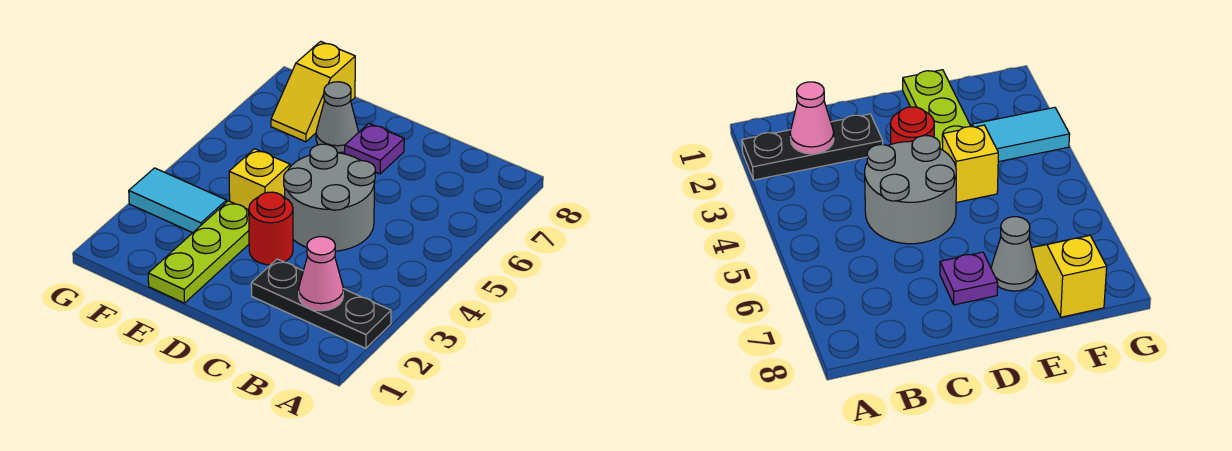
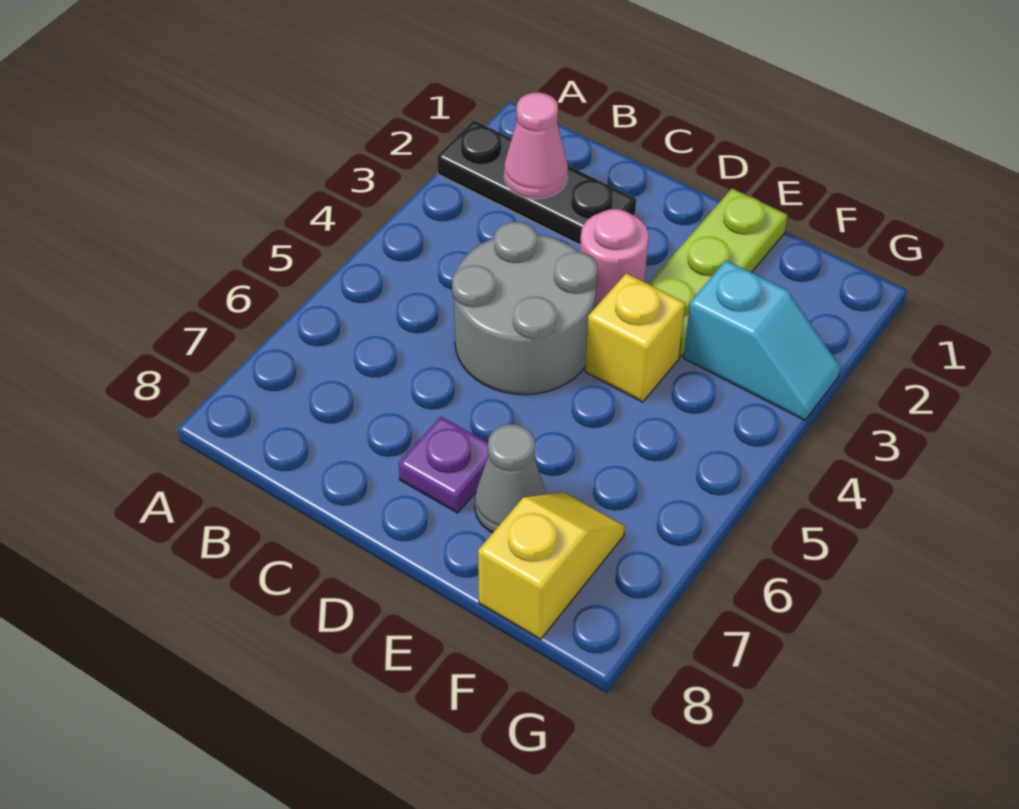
red round brick D3 level 1 -> pink round brick D3 level 1
cyan tile F3:G3 level 1 -> cyan slope F3:G3 level 1 top F

